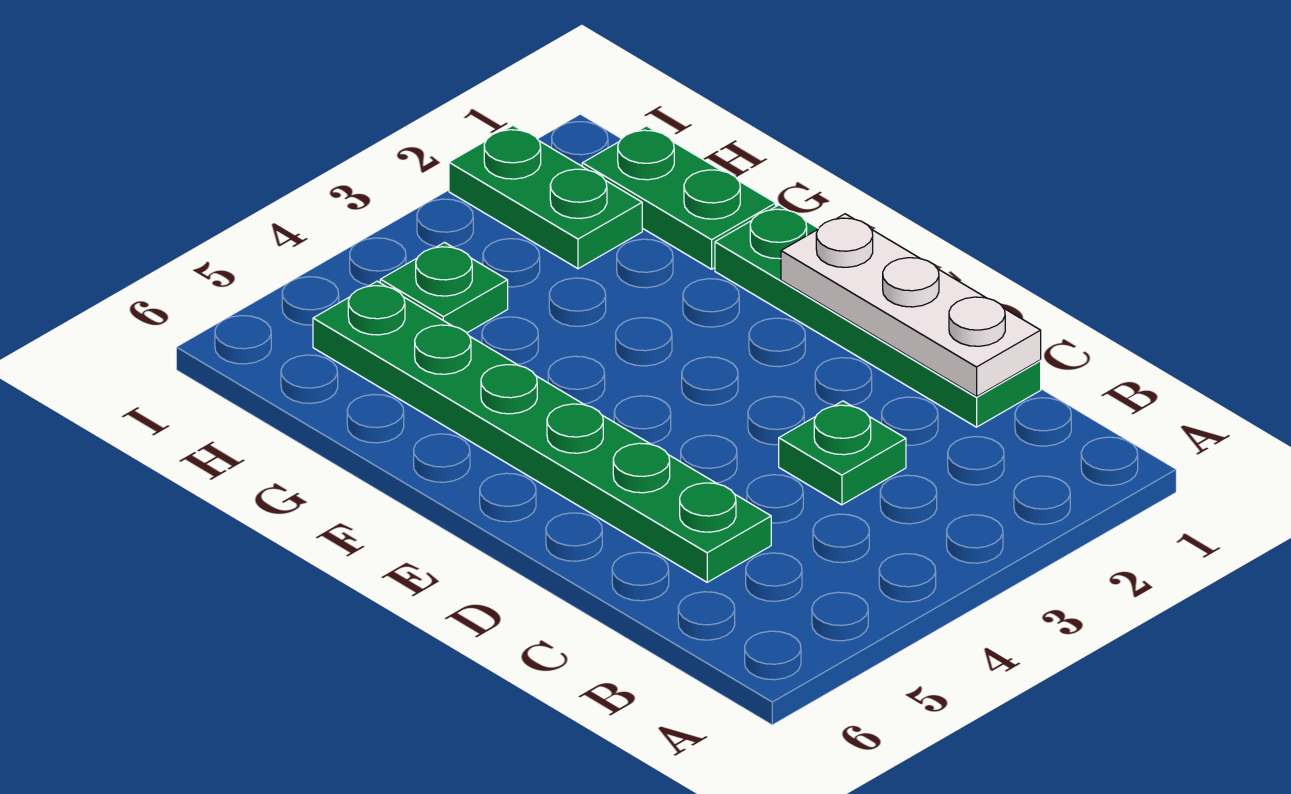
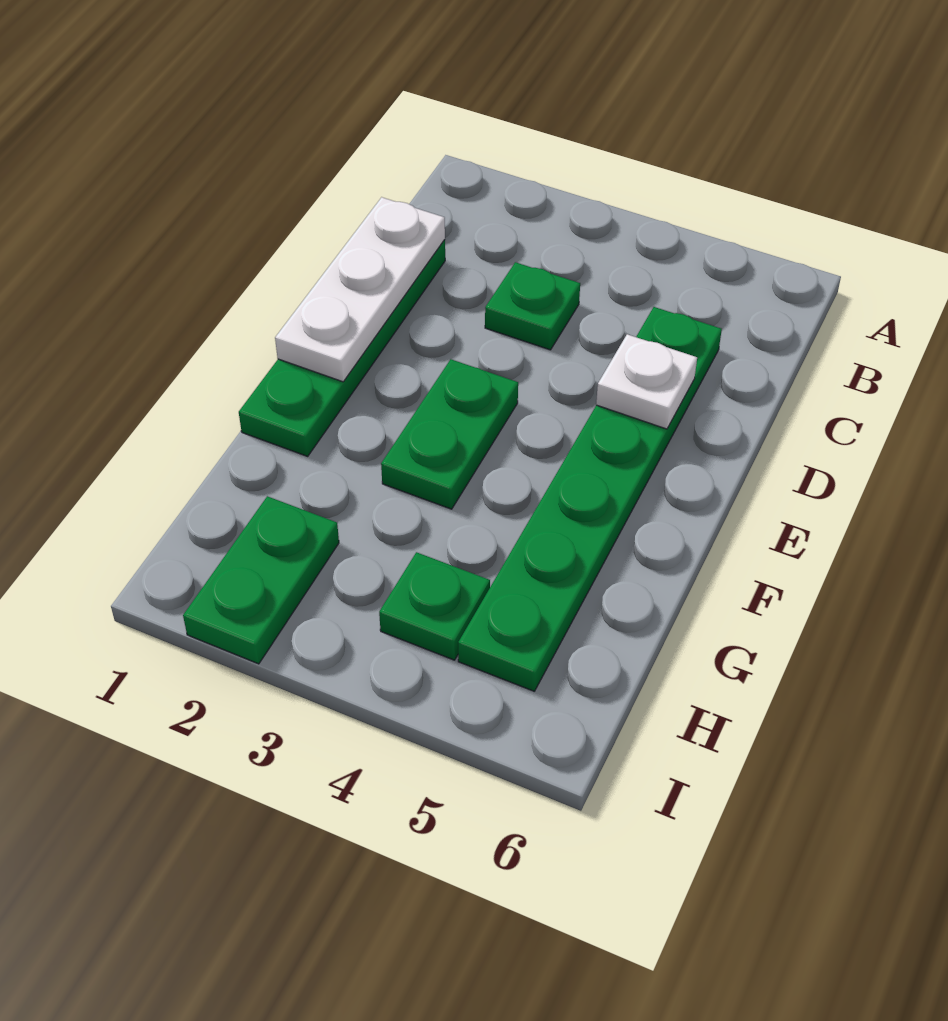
none -> white plate D5 level 2
green plate G1:H1 level 1 -> green plate E3:F3 level 1

